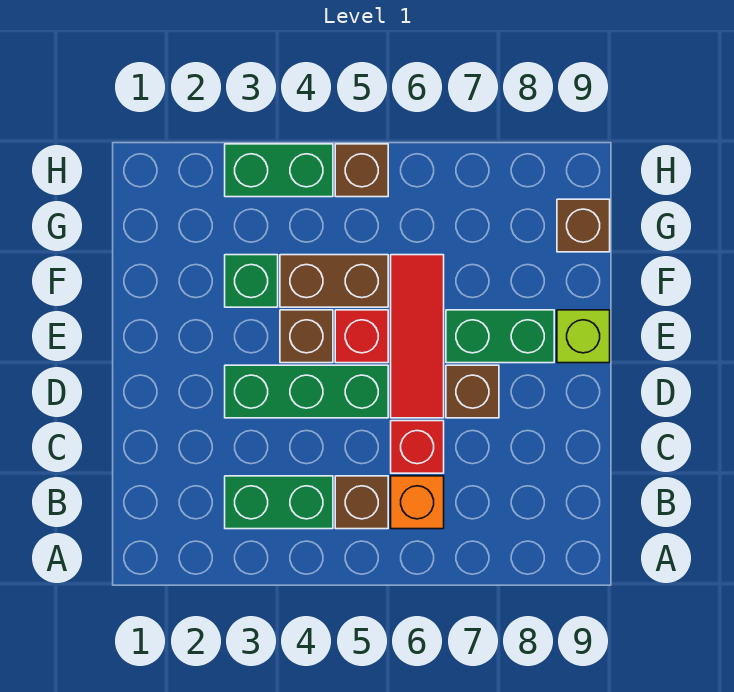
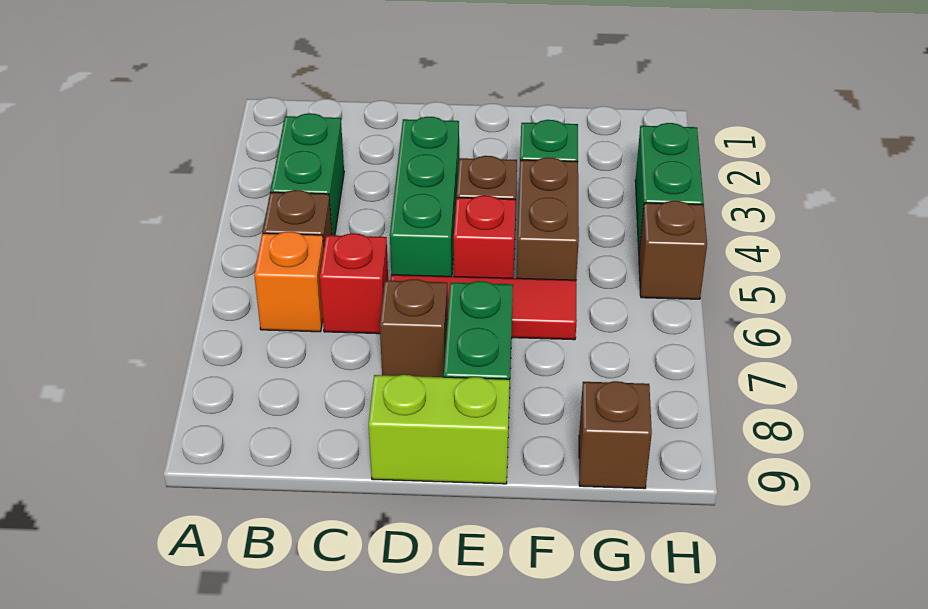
lime brick E9 level 1 -> lime brick D9:E9 level 1

